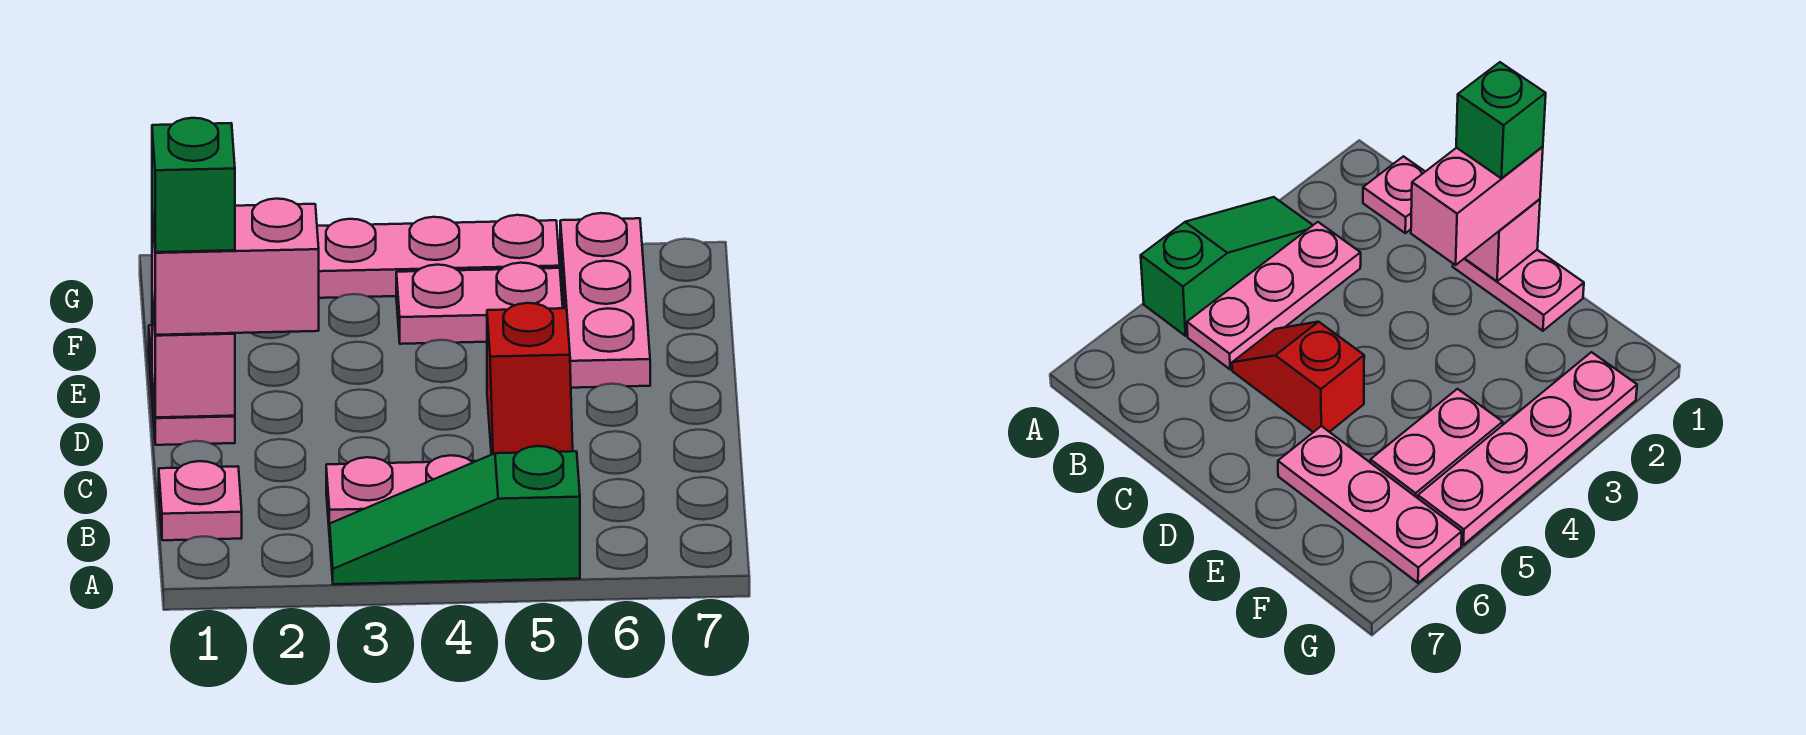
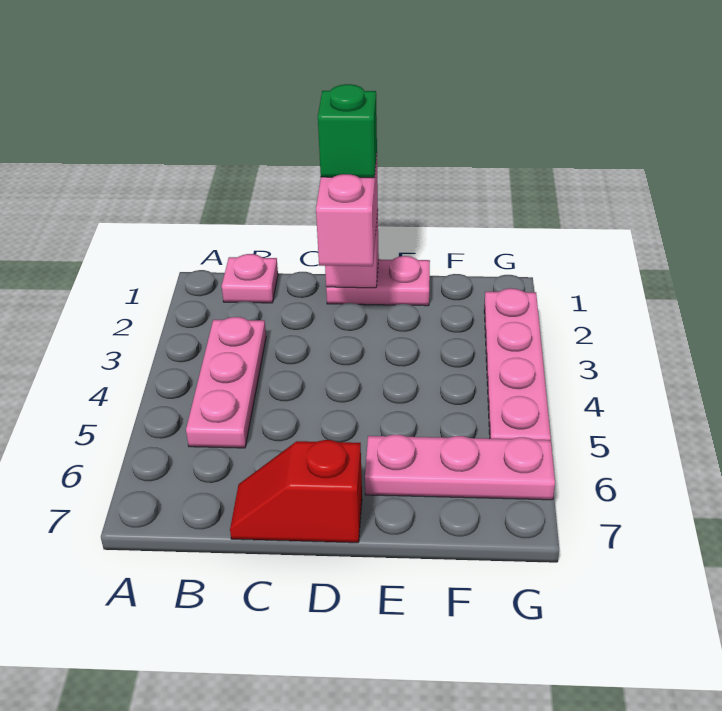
green slope A3:A5 level 1 top 5 -> none
red slope C5:D5 level 1 top D -> red slope C7:D7 level 1 top D
pink plate F4:F5 level 1 -> none

